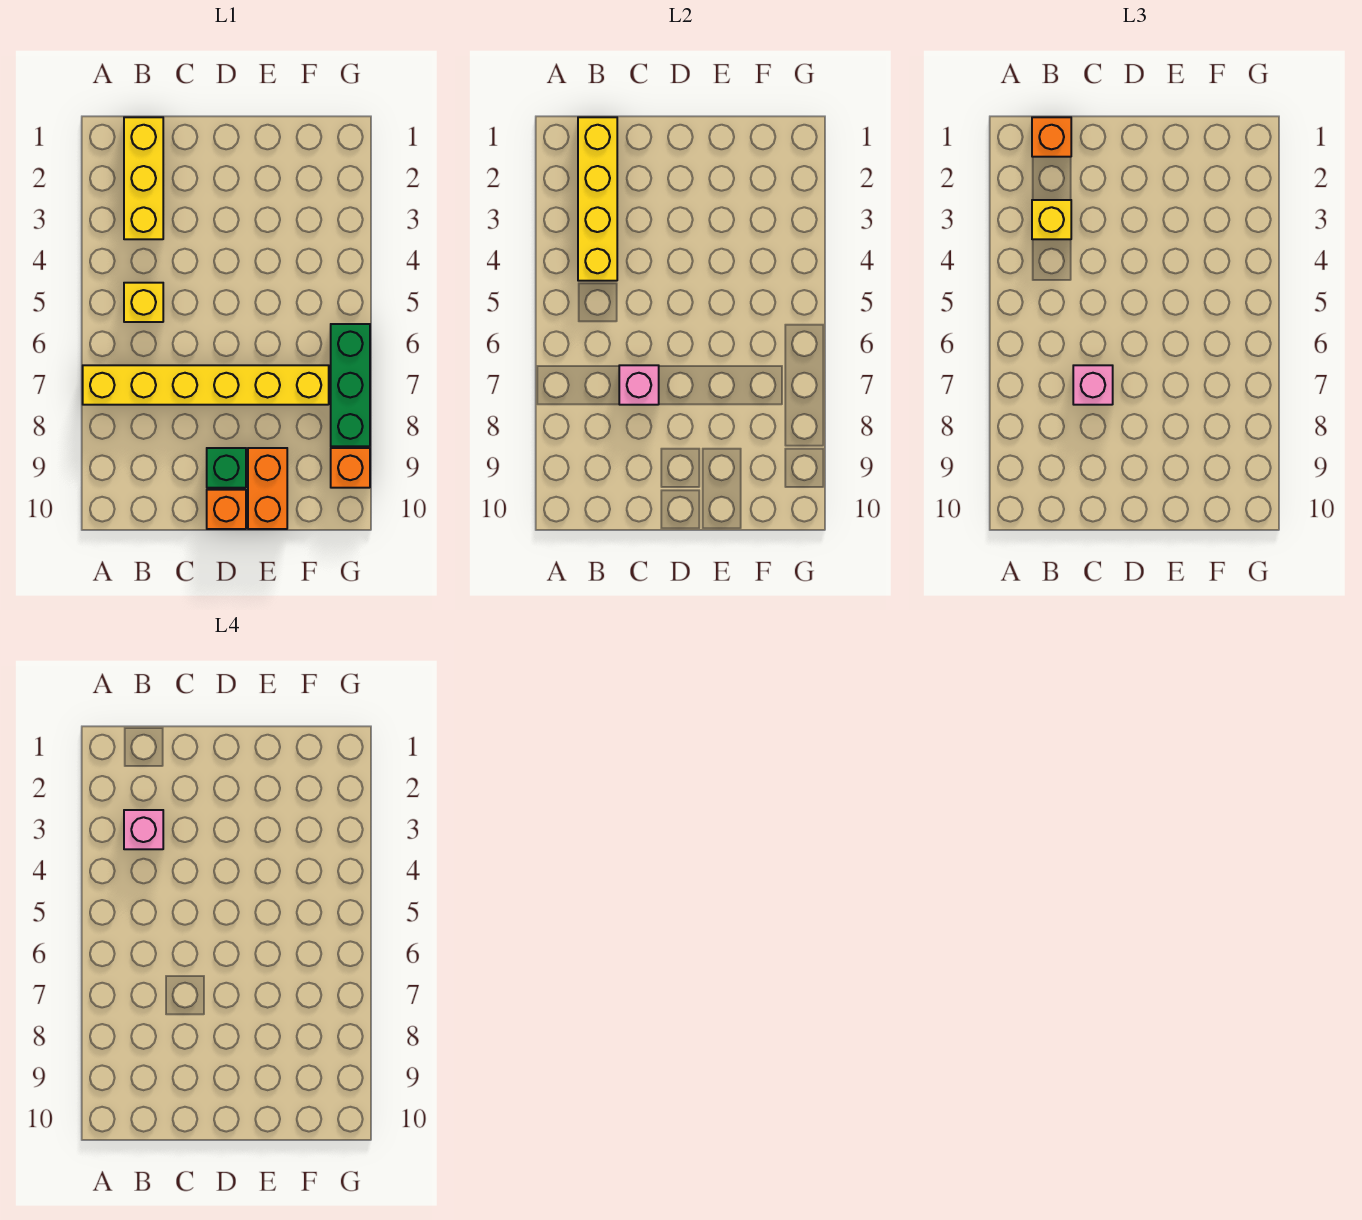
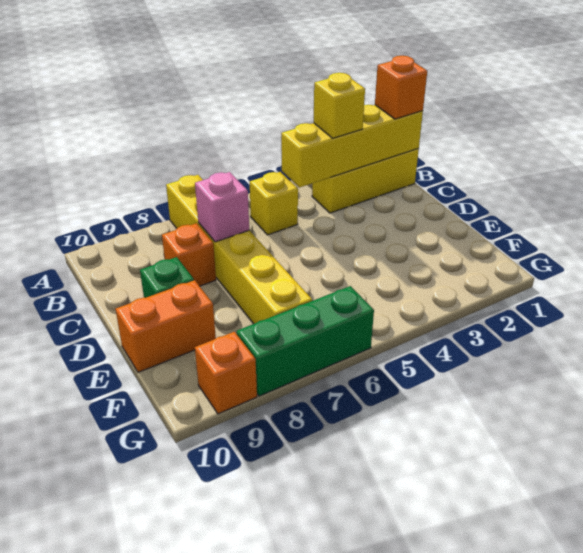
pink brick B3 level 4 -> none
pink brick C7 level 3 -> none
orange brick D10 level 1 -> orange brick C8 level 1

